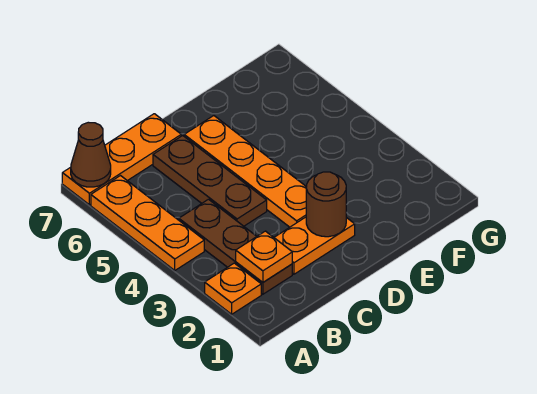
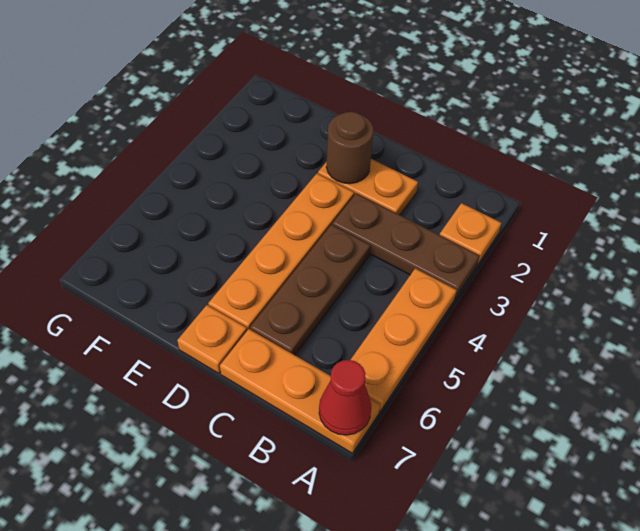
brown cone A7 level 2 -> red cone A7 level 2
brown plate B2:B4 level 1 -> brown plate A3:C3 level 1
orange plate B2 level 2 -> orange plate D7 level 1

